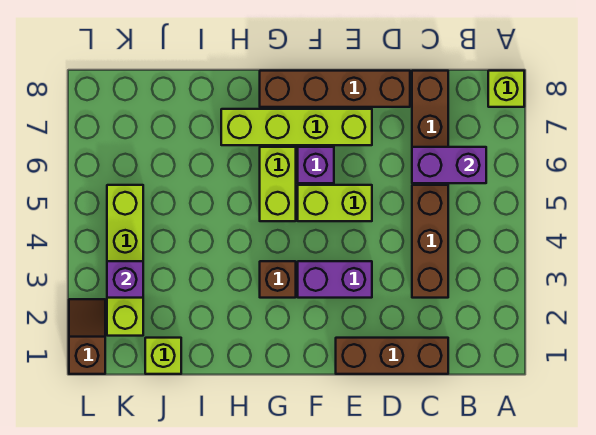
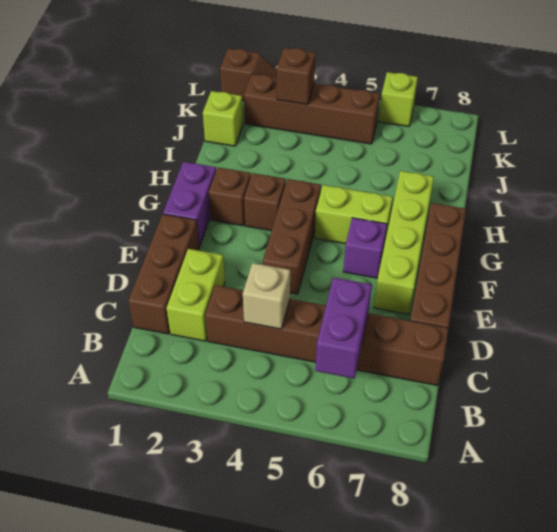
lime brick A8 level 1 -> lime brick L6 level 1
none -> tan brick C4 level 2
purple brick E3:F3 level 1 -> purple brick F1:G1 level 1
none -> brown brick E4:G4 level 1
lime brick E5:F5 level 1 -> lime brick C2:D2 level 1
none -> brown brick G2 level 1
lime brick K2:K5 level 1 -> brown brick K2:K5 level 1
purple brick K3 level 2 -> brown brick K3 level 2

